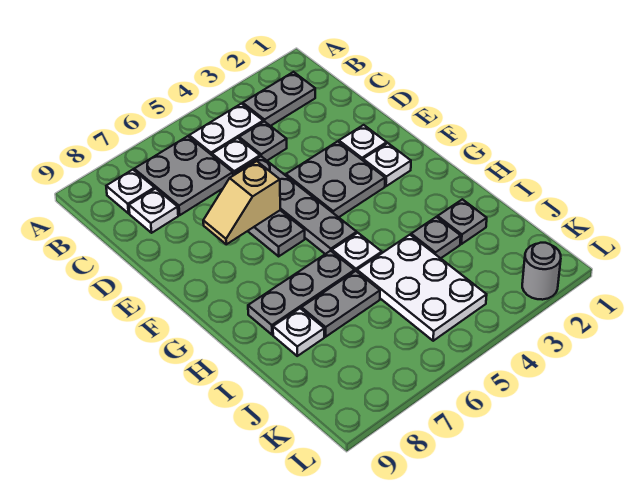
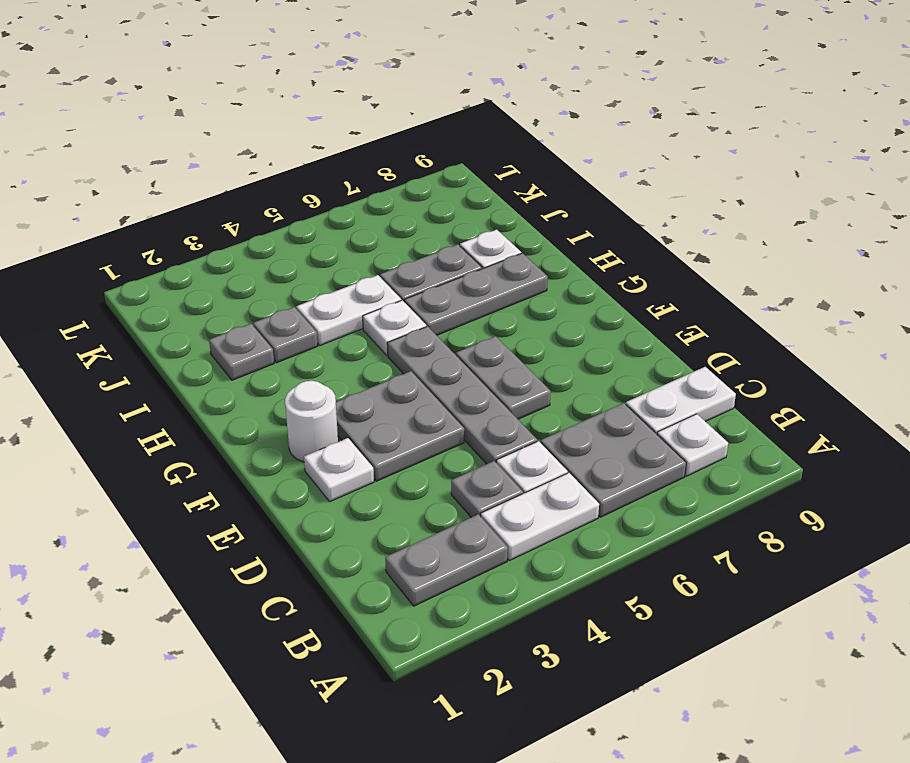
white plate C8 level 1 -> white plate C8:C9 level 1
tan slope E6:E7 level 2 top 6 -> none
white plate F2 level 1 -> white round brick F2 level 1
white plate I4:K5 level 1 -> white plate I4:I5 level 1
grey round brick L2 level 1 -> none

